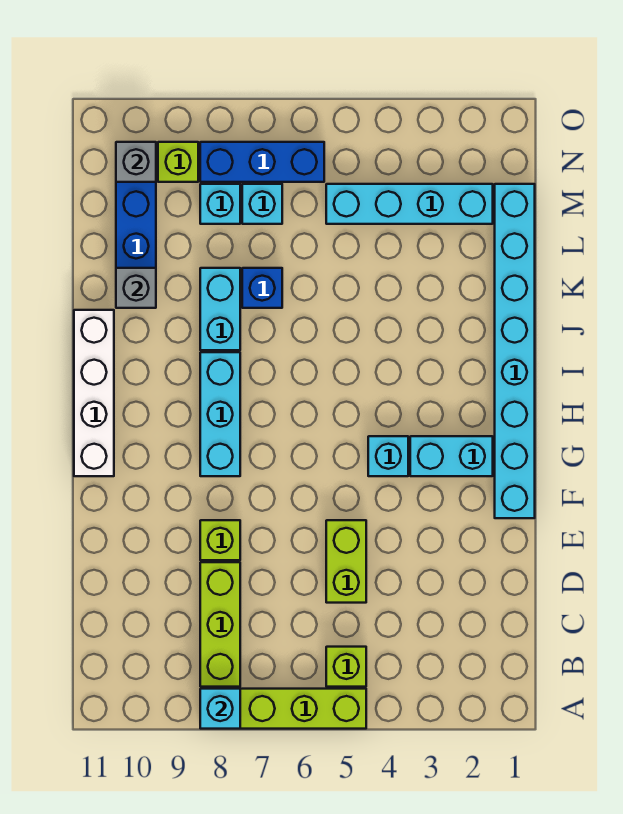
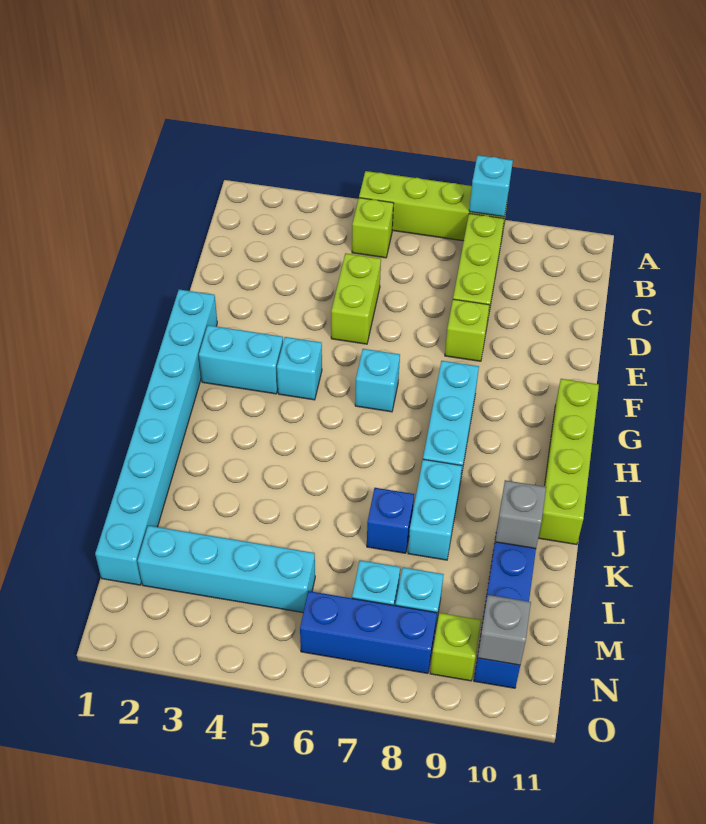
none -> cyan brick G6 level 1
white brick G11:J11 level 1 -> lime brick G11:J11 level 1

